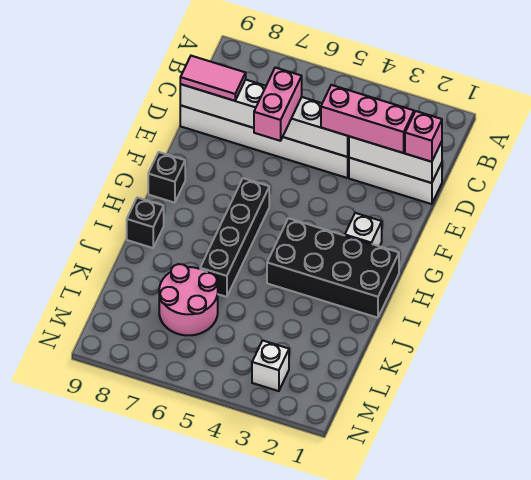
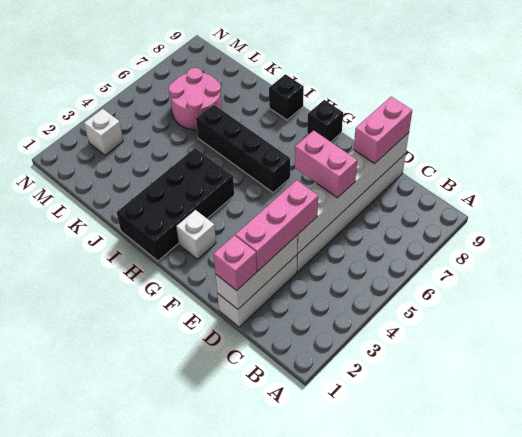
pink tile D8:D9 level 3 -> pink brick D8:D9 level 3

